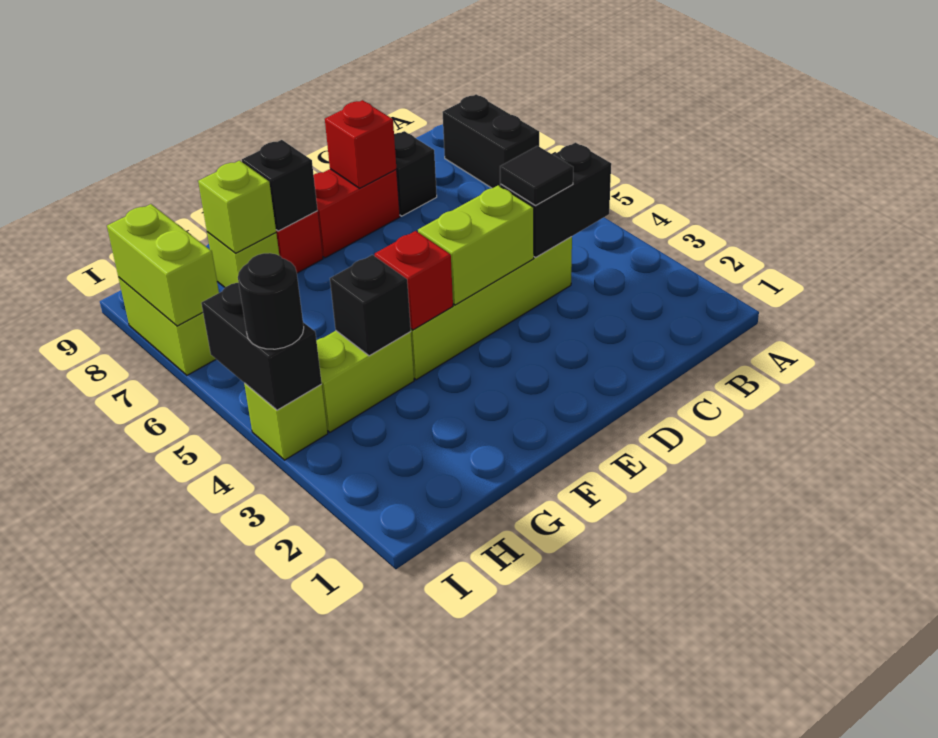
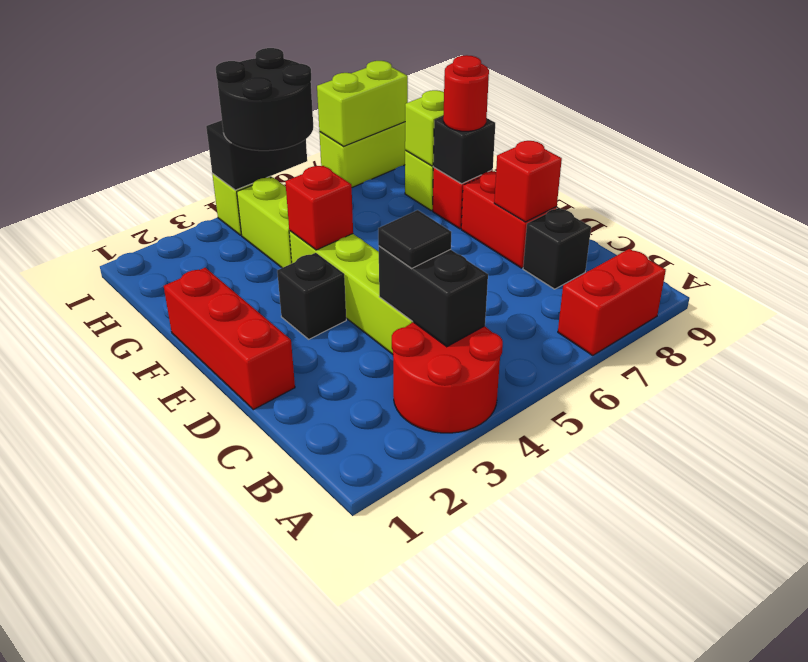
none -> red round brick A3:B4 level 1
black brick A7:A8 level 1 -> red brick A7:A8 level 1
none -> red brick D1:F1 level 1
lime brick D4:E4 level 2 -> none
none -> red round brick F8 level 3
black brick G4 level 2 -> black brick E3 level 1
black round brick I4 level 3 -> black round brick H4:I5 level 3

